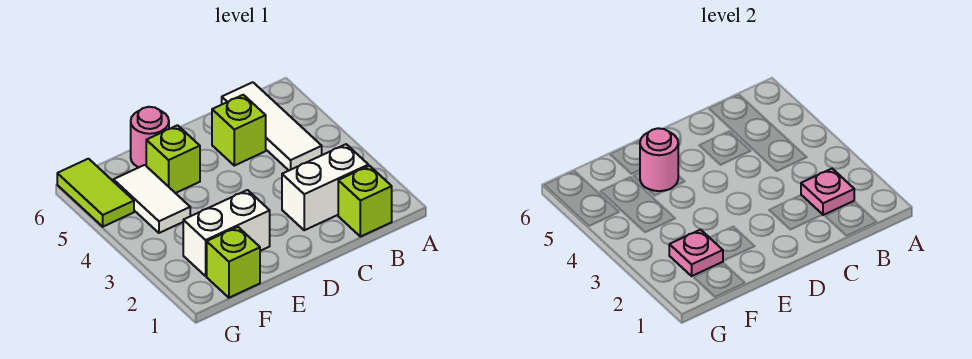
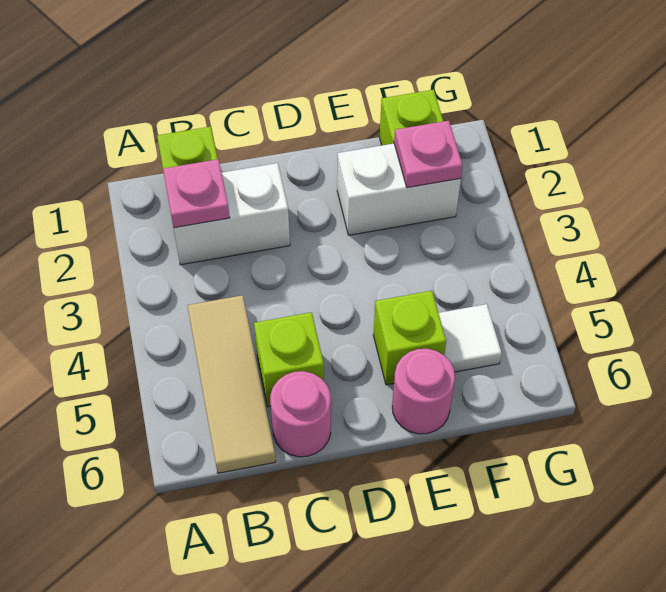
white tile B4:B6 level 1 -> tan tile B4:B6 level 1
pink round brick E5 level 2 -> pink round brick C6 level 1
white tile F4:F5 level 1 -> white tile F5 level 1
lime tile G5:G6 level 1 -> none

